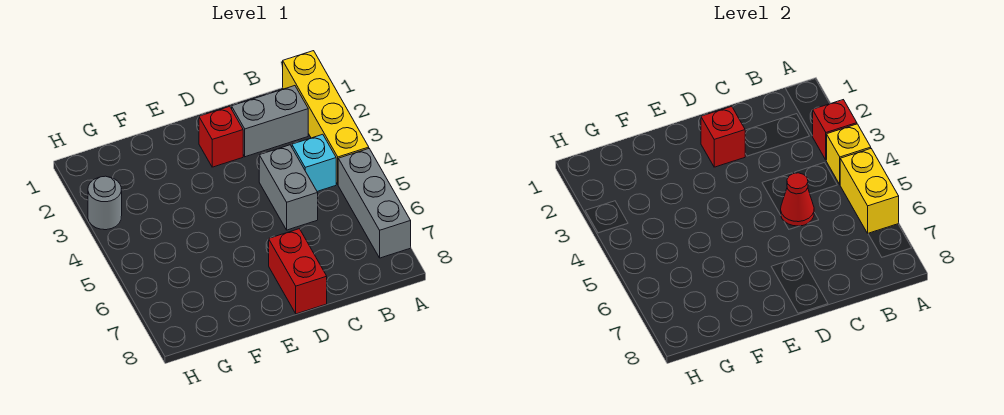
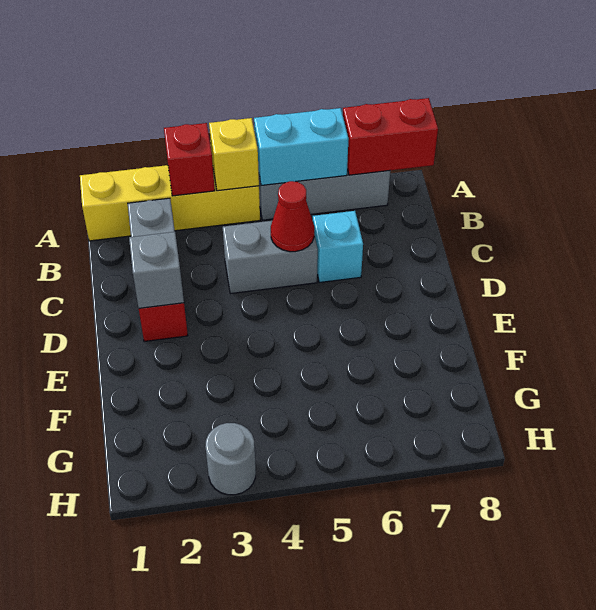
yellow brick A5:A6 level 2 -> cyan brick A5:A6 level 2
cyan brick B4 level 1 -> cyan brick C6 level 1
red brick D2 level 2 -> grey brick D2 level 2
red brick D7:D8 level 1 -> red brick A7:A8 level 2

